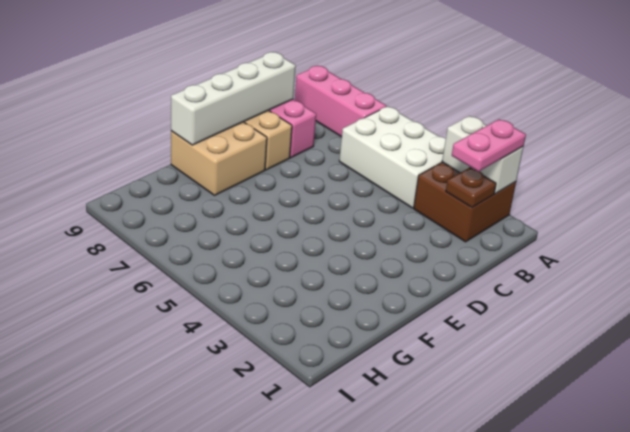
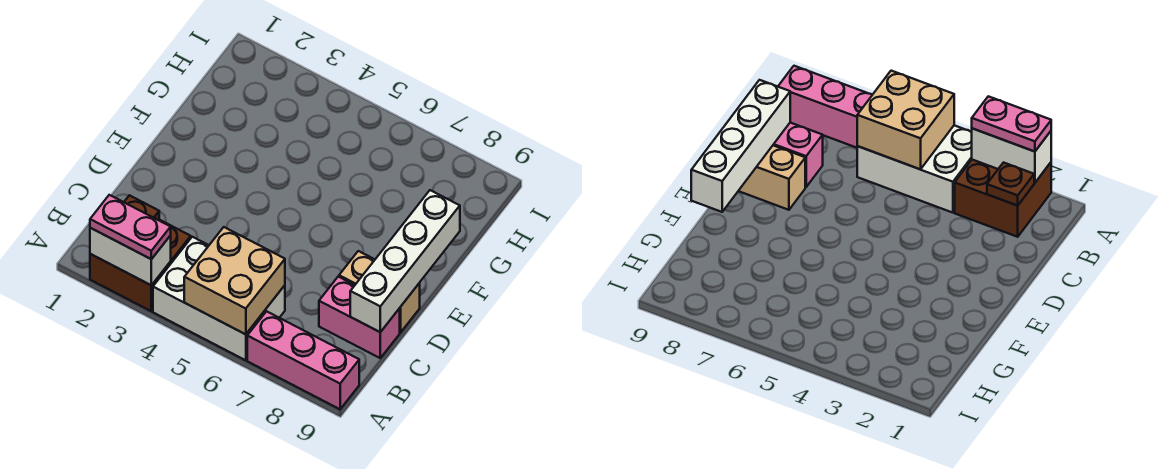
pink plate A2:B2 level 3 -> pink plate A2:A3 level 3
tan brick E8:F9 level 1 -> tan brick A5:B6 level 2

